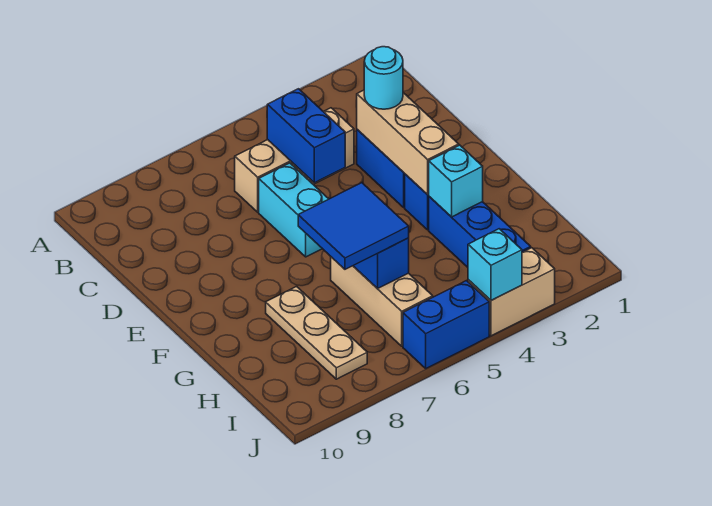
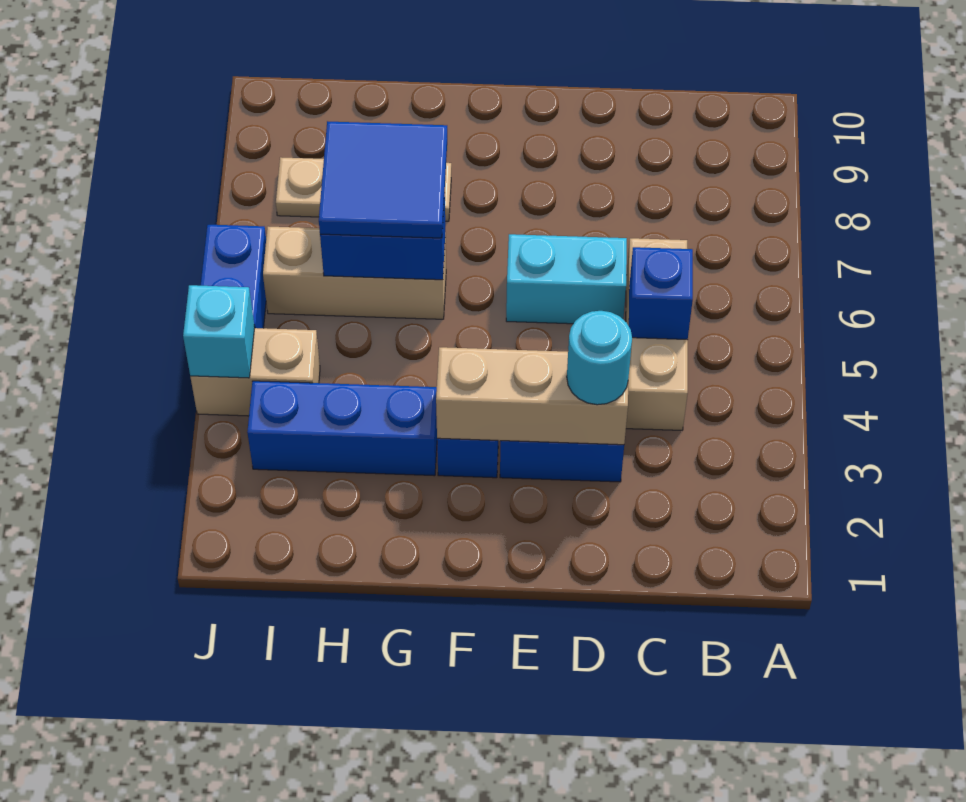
blue brick C5:D5 level 2 -> blue brick C5 level 2
cyan brick G3 level 2 -> none
tan brick J3:J4 level 1 -> tan brick I4:J4 level 1

